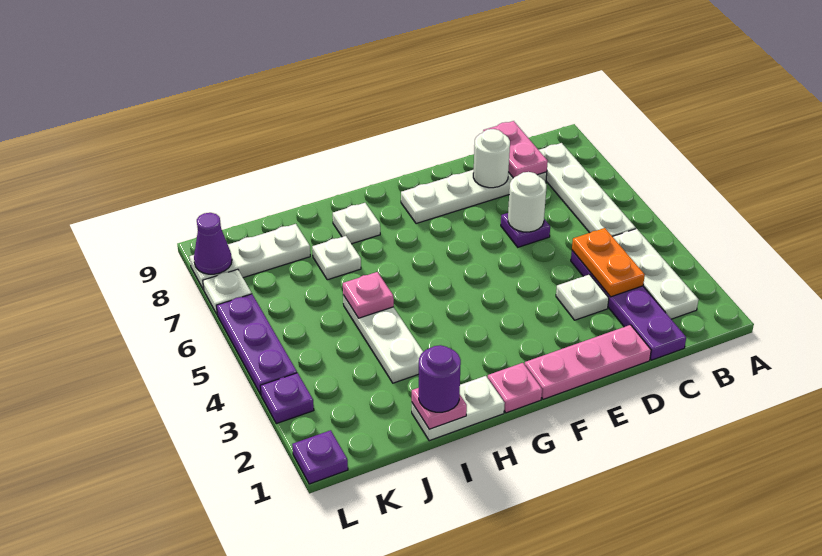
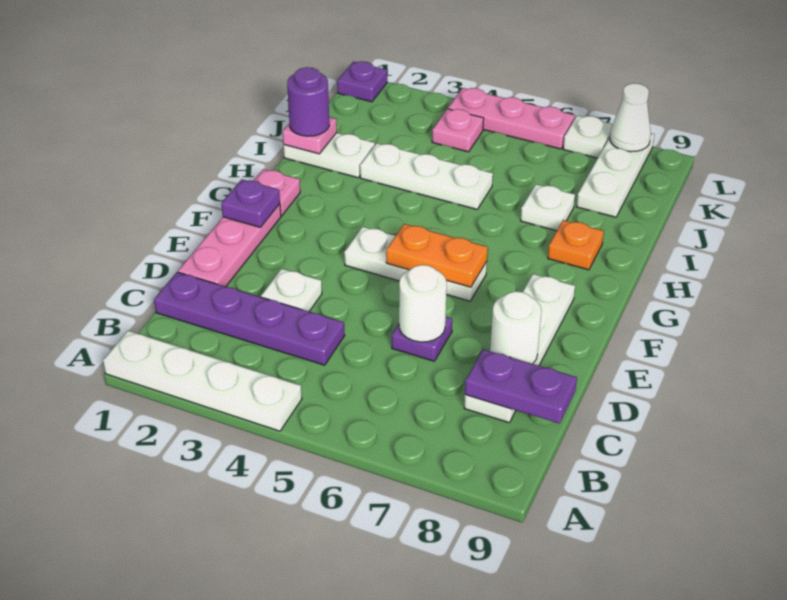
white plate B2:B4 level 1 -> white plate F4:F6 level 1
white plate B5:B8 level 1 -> white plate A1:A4 level 1
orange plate C3:C4 level 2 -> orange plate F5:F6 level 2
pink plate C8:C9 level 2 -> purple plate C8:C9 level 2
white plate H1:I1 level 1 -> white plate I1:I2 level 1
white plate H8 level 1 -> orange plate H8 level 1
pink plate I5 level 2 -> pink plate K4 level 1
purple plate L3 level 1 -> purple plate F1 level 2
purple plate L4:L6 level 1 -> pink plate L4:L6 level 1
purple cone L8 level 2 -> white cone L8 level 2

